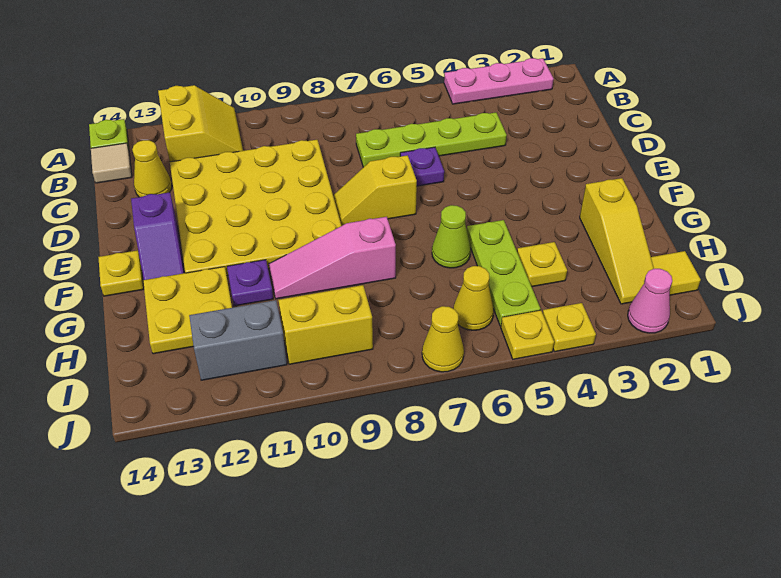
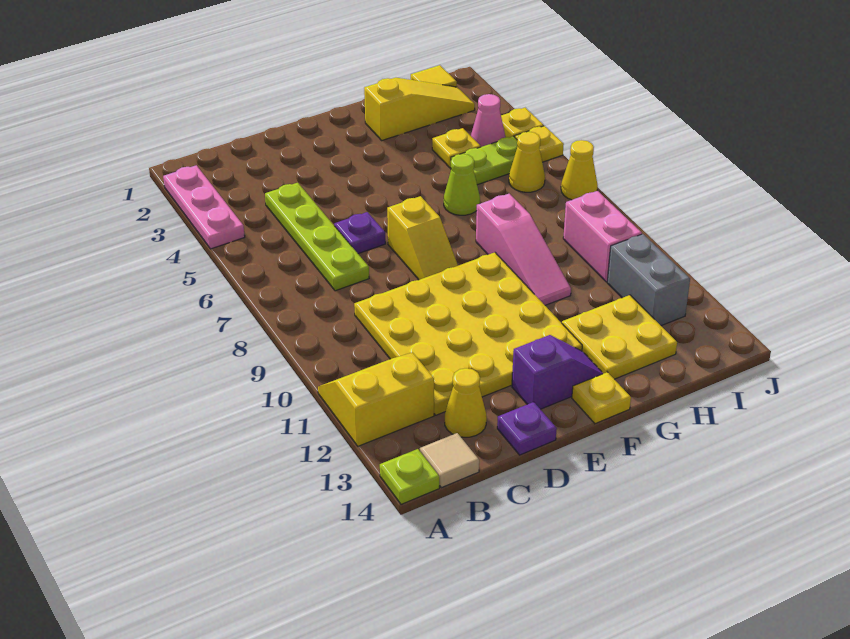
lime plate G5:I5 level 1 -> lime plate H5:I5 level 1
purple plate G11 level 1 -> purple plate D14 level 1
yellow brick I9:I10 level 1 -> pink brick I9:I10 level 1
pink cone J2 level 1 -> pink cone I4 level 1

